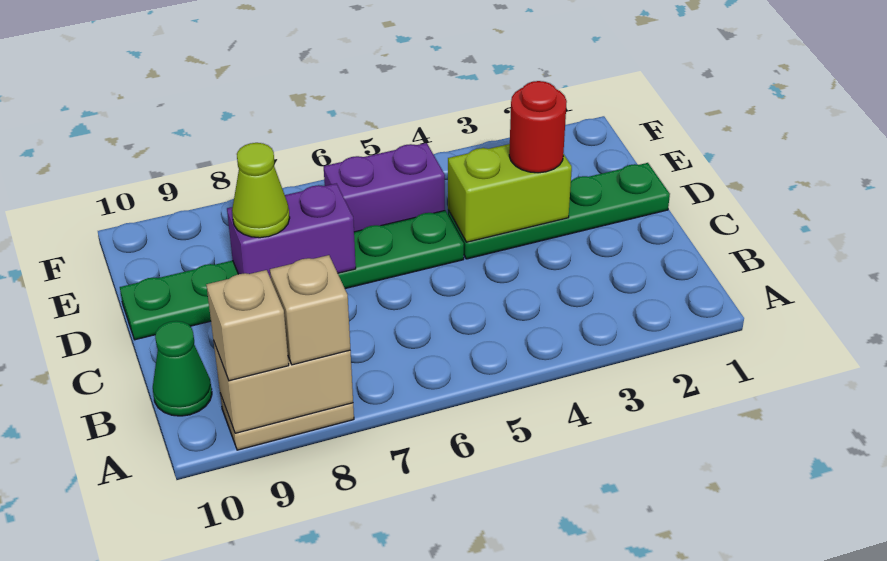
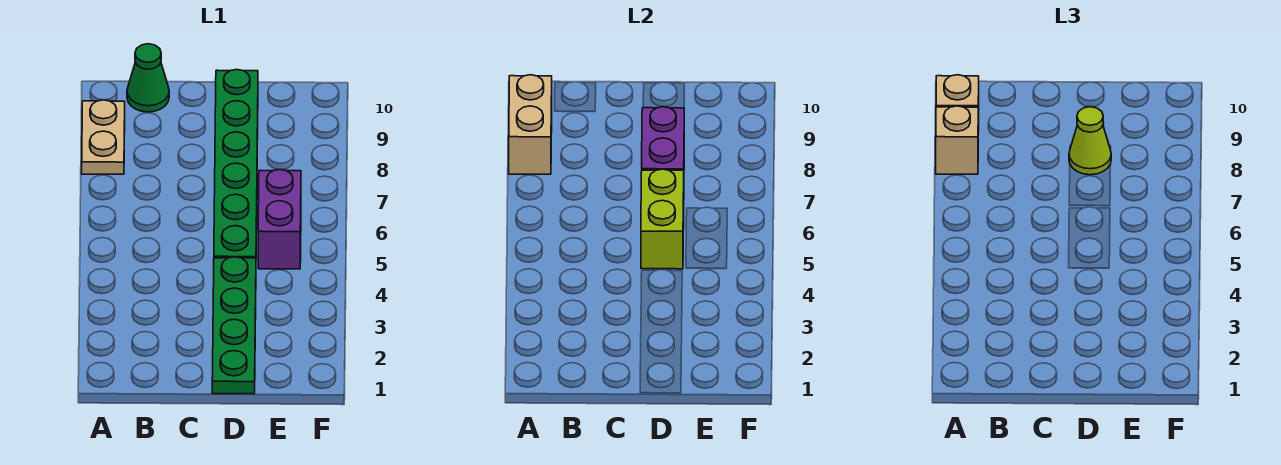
lime brick D3:D4 level 2 -> lime brick D5:D6 level 2
red round brick D3 level 3 -> none

